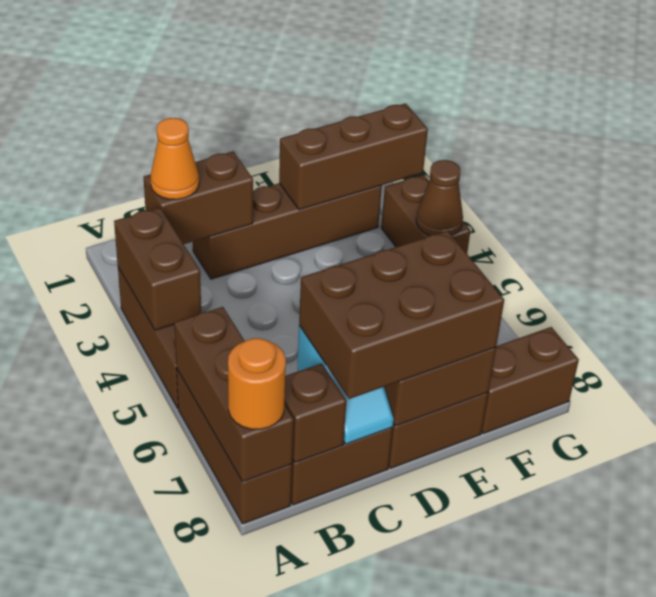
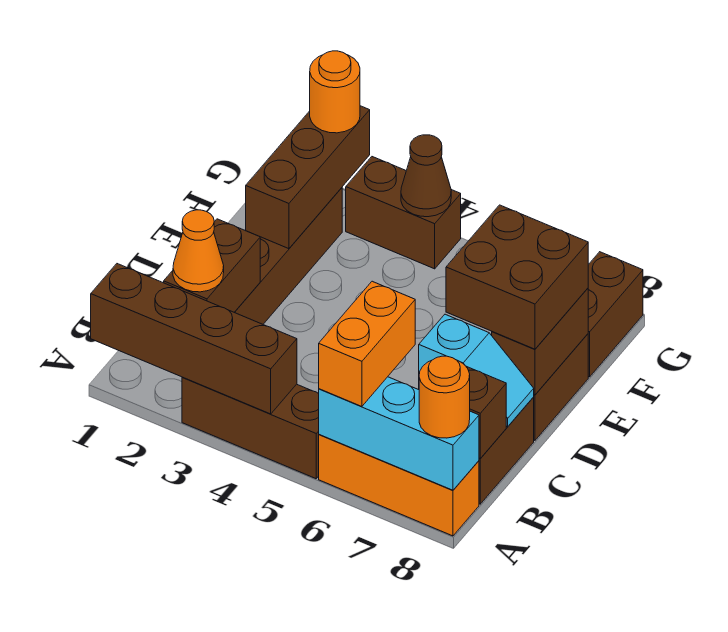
brown brick A3:A4 level 2 -> brown brick A1:A4 level 2
brown brick A6:A8 level 1 -> orange brick A6:A8 level 1
brown brick A6:A8 level 2 -> cyan brick A6:A8 level 2
none -> orange brick A6:B6 level 3
brown brick C7:E8 level 3 -> brown brick D7:E8 level 3
none -> orange round brick G2 level 3

